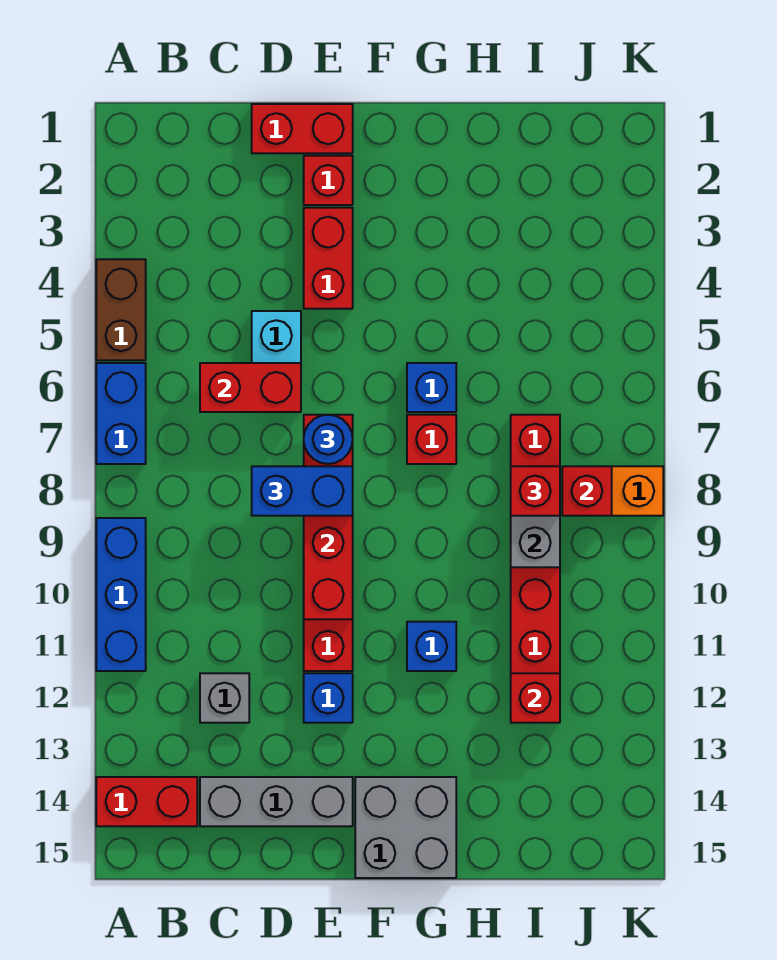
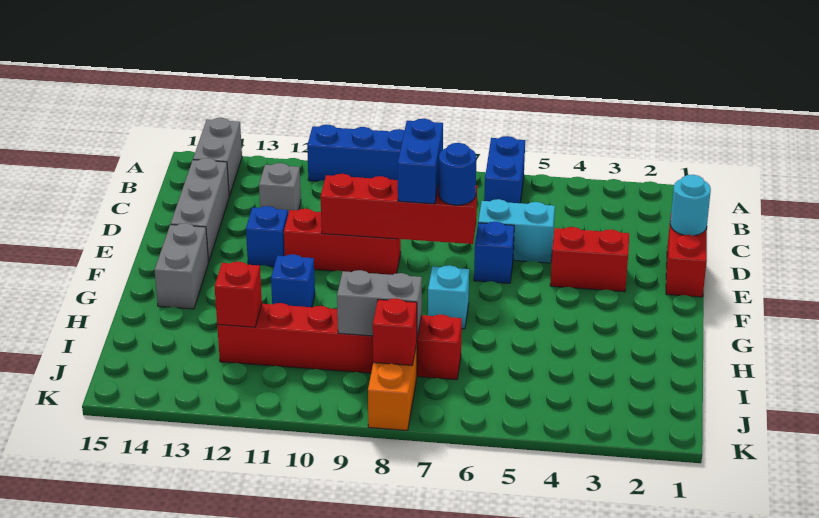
brown brick A4:A5 level 1 -> none
blue brick A6:A7 level 1 -> blue brick A6:B6 level 1
red brick A14:B14 level 1 -> grey brick A14:B14 level 1
red brick C6:D6 level 2 -> none
none -> cyan round brick D1 level 2
red brick E2 level 1 -> none
grey brick F14:G15 level 1 -> grey brick F14:G14 level 1
blue brick G6 level 1 -> blue brick E6 level 1
red brick G7 level 1 -> cyan brick G7 level 1
red brick I8 level 3 -> none

